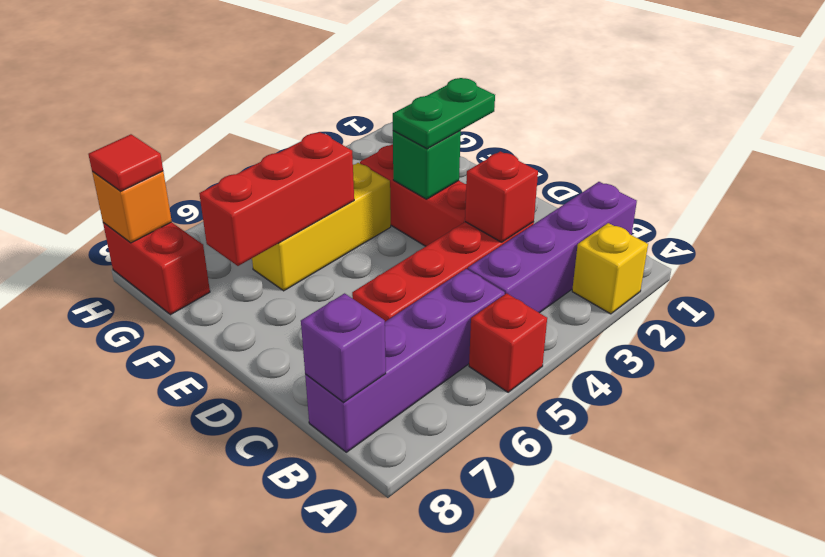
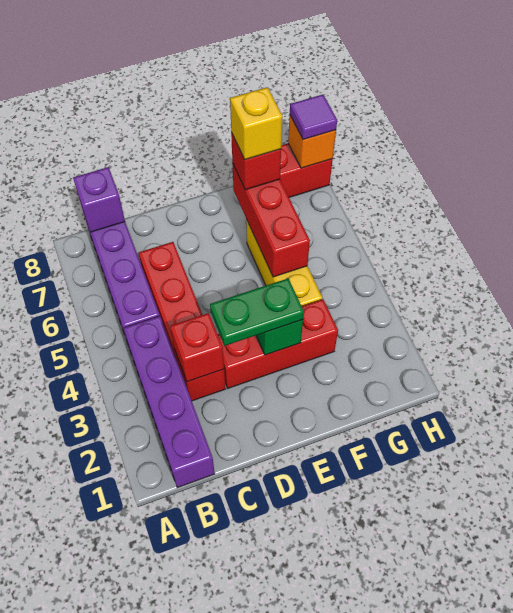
yellow brick A2 level 1 -> yellow brick F7 level 4
red brick A5 level 1 -> red brick F7 level 3
green plate E2:E3 level 3 -> green plate D3:E3 level 3
red tile H8 level 3 -> purple tile H8 level 3

